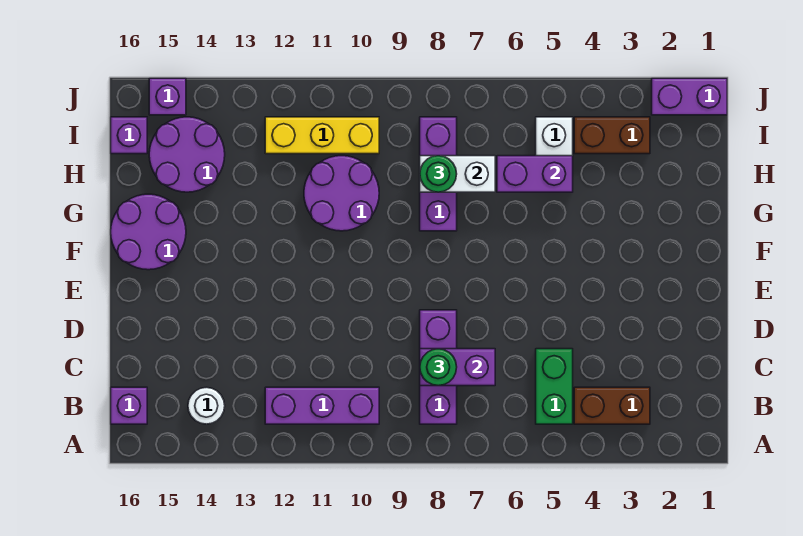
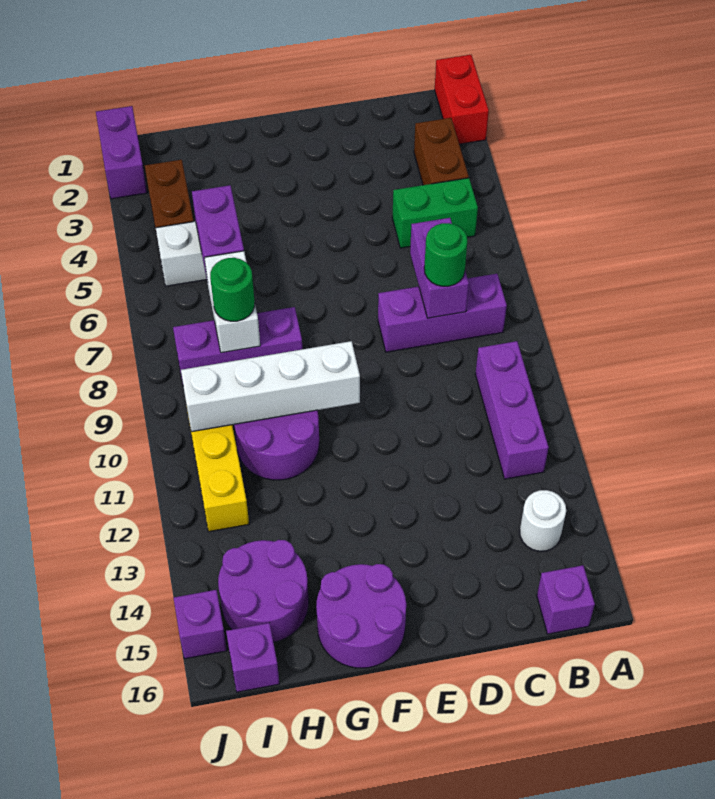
none -> red brick A1:A2 level 1
none -> white brick F10:I10 level 2

